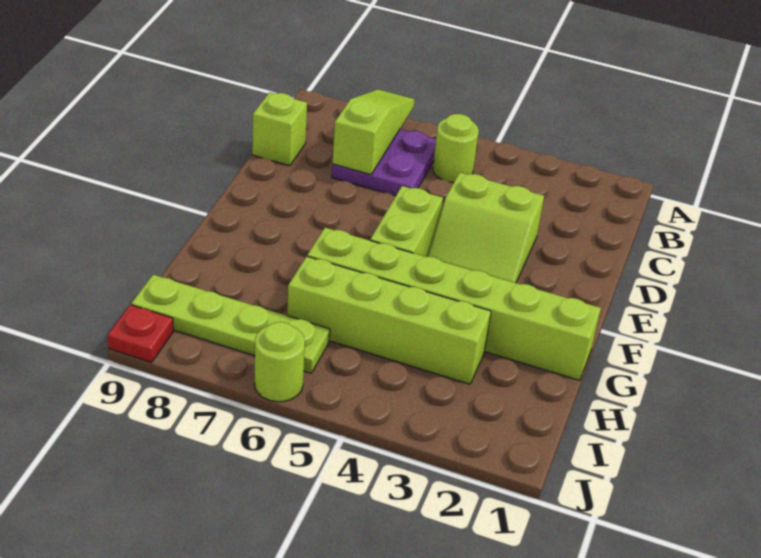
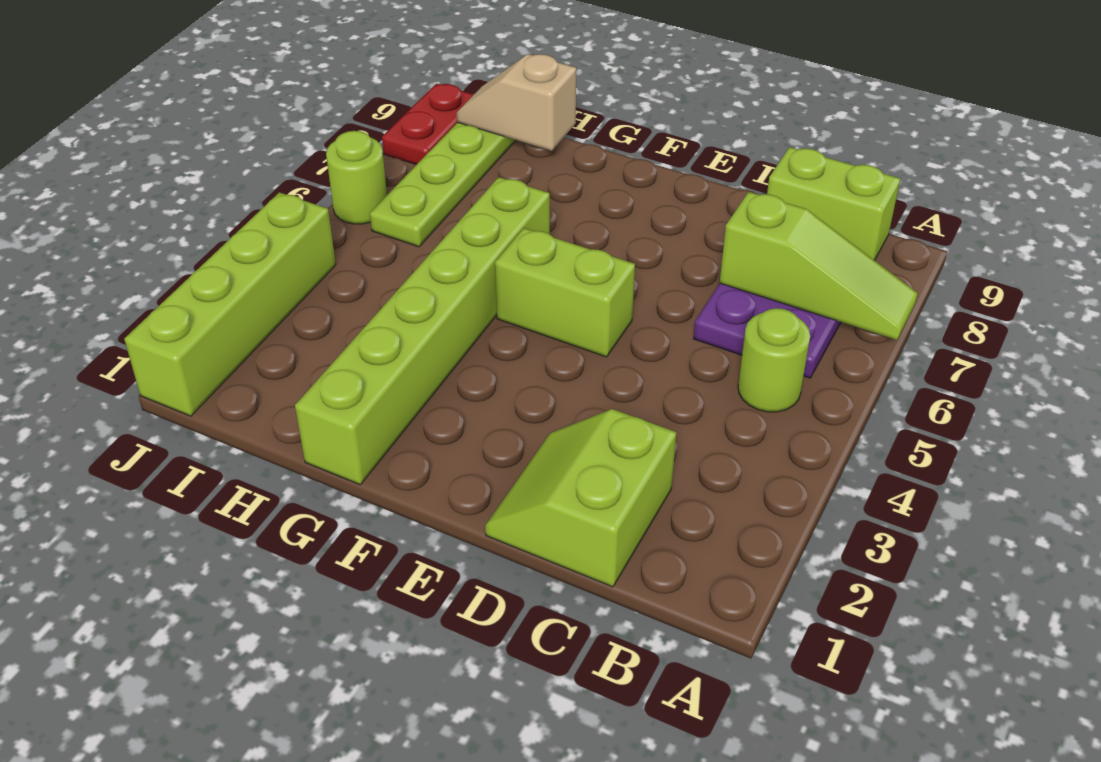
lime brick C9 level 1 -> lime brick B9:C9 level 1
lime slope D3:E4 level 1 top D -> lime slope C1:D2 level 1 top C
lime brick H3:H6 level 1 -> lime brick J1:J4 level 1
none -> tan slope H9:I9 level 2 top H
red plate J9 level 1 -> red plate J8:J9 level 1

